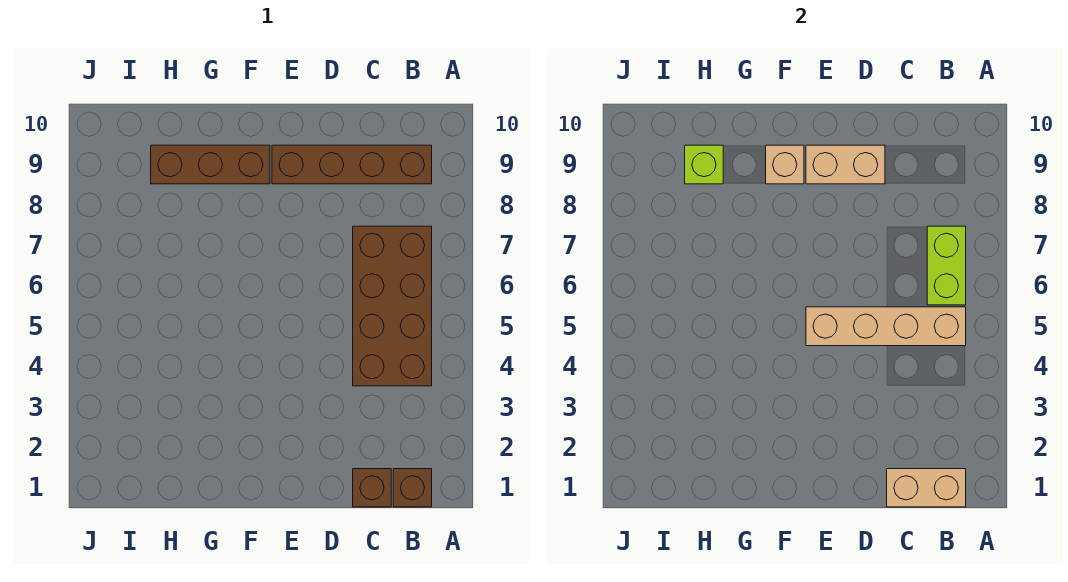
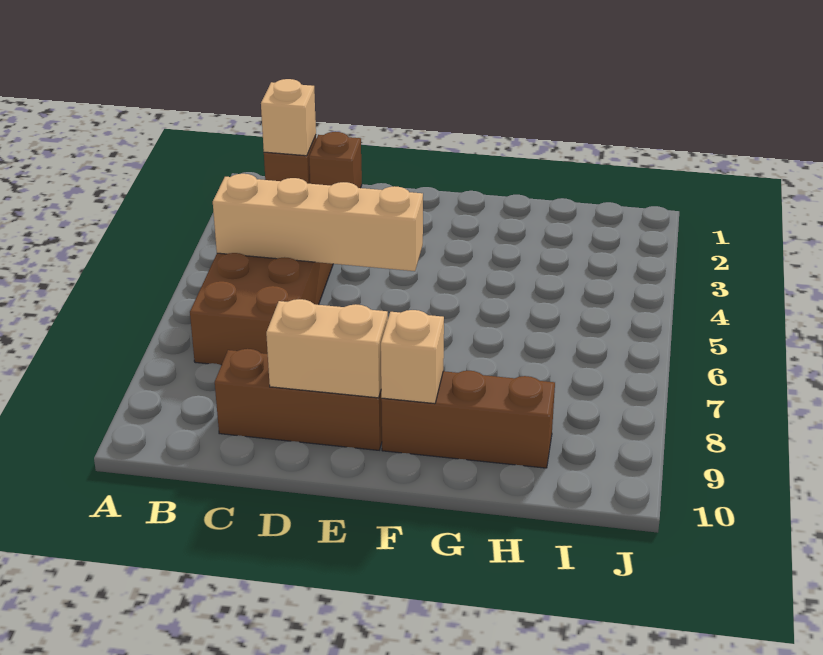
tan brick B1:C1 level 2 -> tan brick B1 level 2
lime brick B6:B7 level 2 -> none
brown brick B9:E9 level 1 -> brown brick C9:E9 level 1
lime brick H9 level 2 -> none

